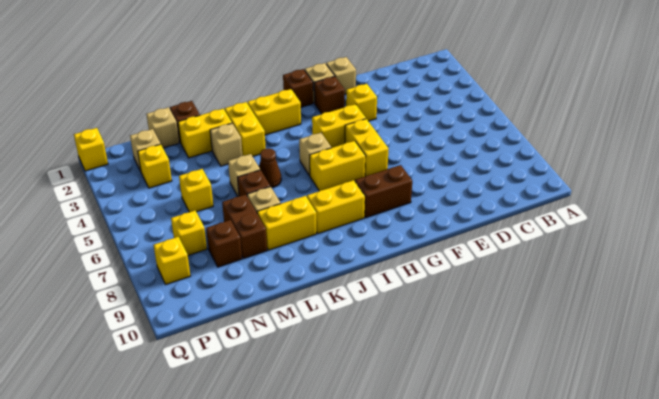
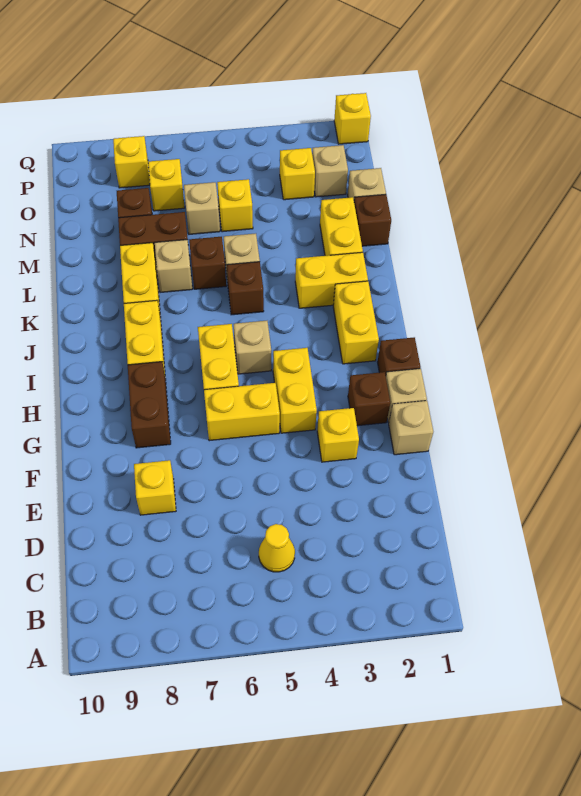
none -> yellow cone C5 level 1
none -> yellow brick E8 level 1
brown cone K5 level 1 -> brown brick K5 level 1
tan brick L3 level 1 -> tan brick N6 level 1

